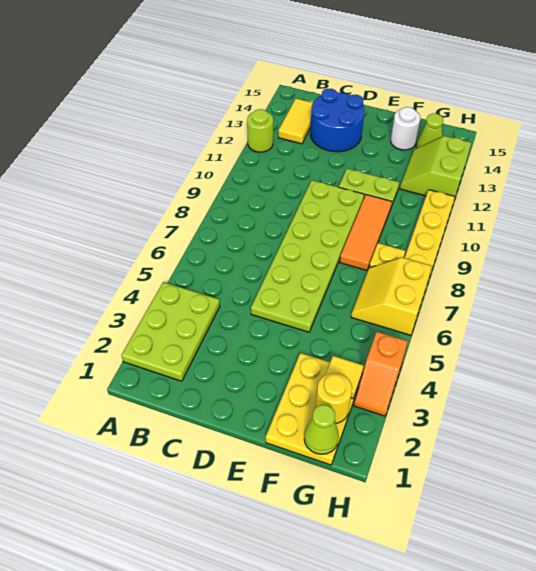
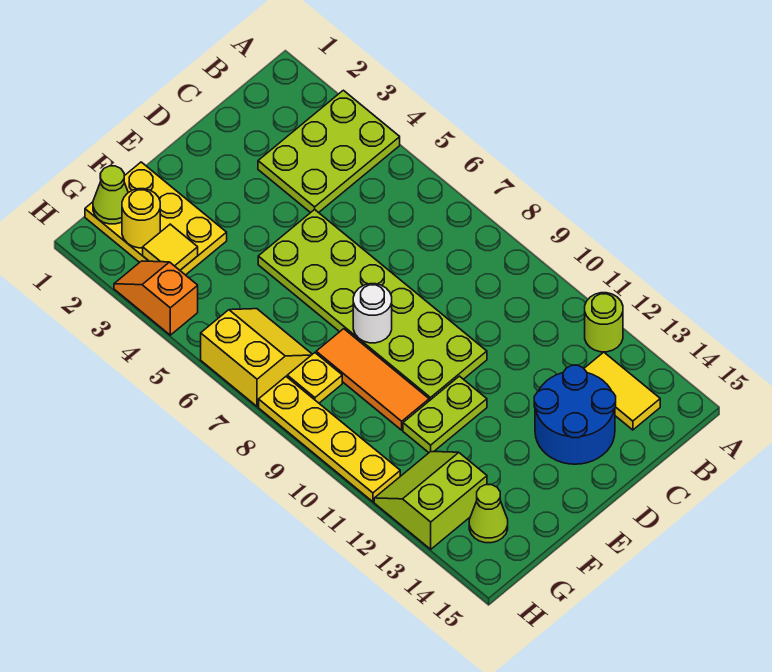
lime plate A2:B4 level 1 -> lime plate A3:C4 level 1
white round brick F14 level 1 -> white round brick E8 level 2
lime slope G12:H13 level 1 top H -> lime slope G12:H13 level 1 top 13

